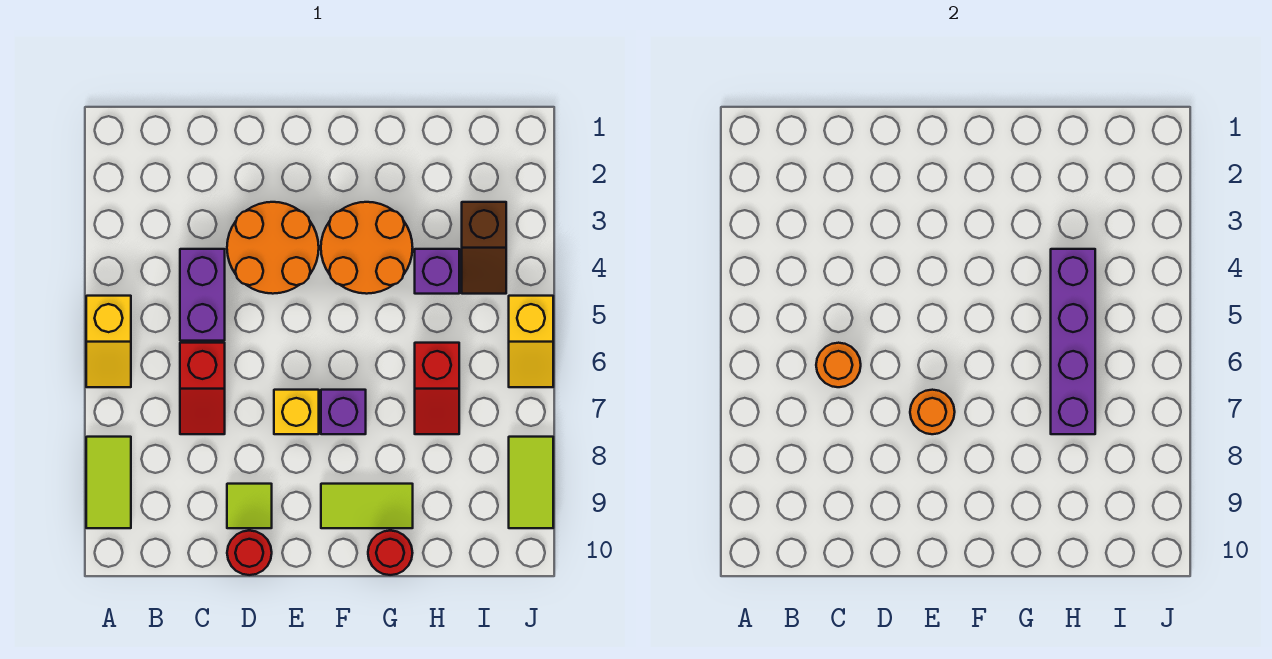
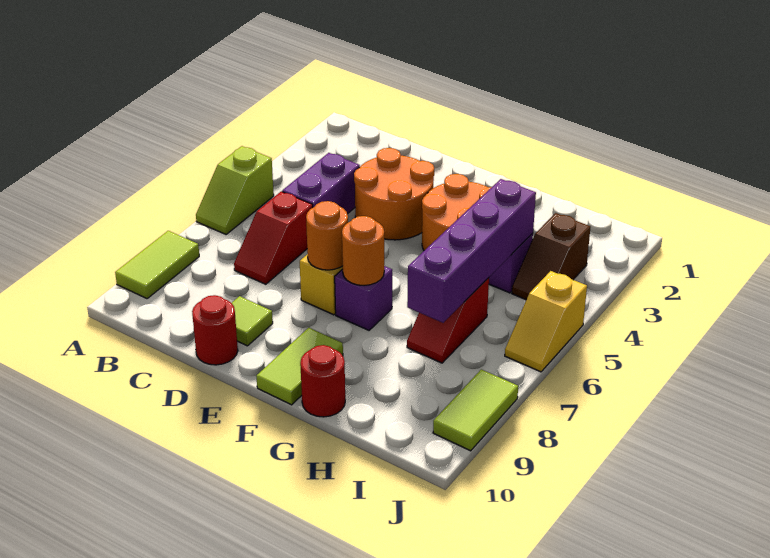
yellow slope A5:A6 level 1 top 5 -> lime slope A5:A6 level 1 top 5
orange round brick C6 level 2 -> orange round brick F7 level 2
lime tile F9:G9 level 1 -> lime tile F9:F10 level 1

